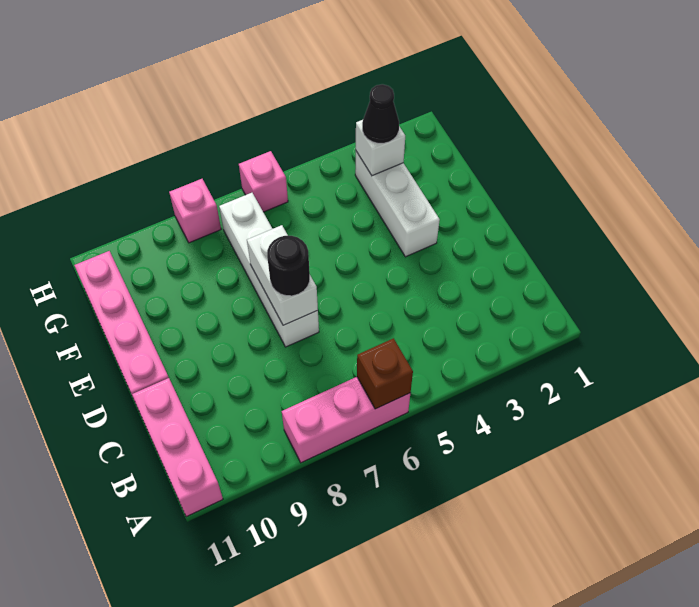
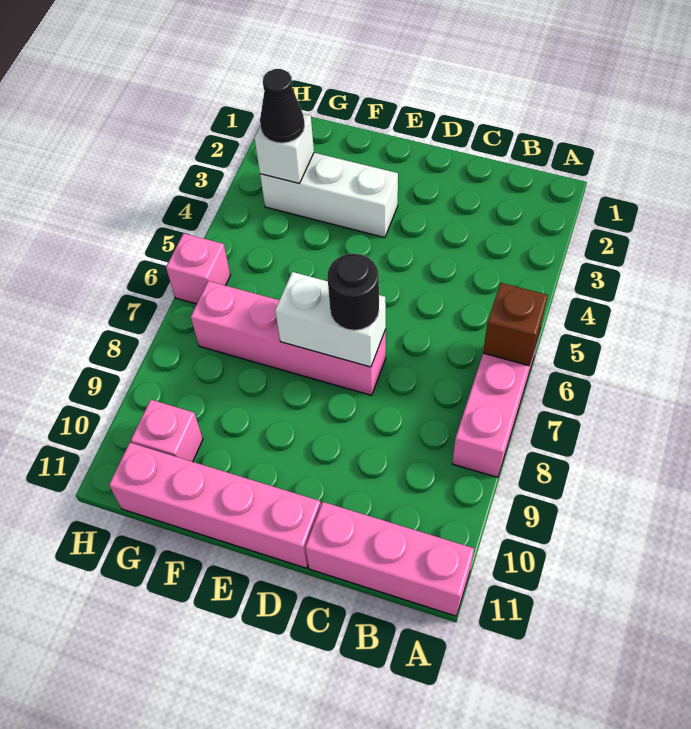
white brick D7:G7 level 1 -> pink brick D7:G7 level 1
pink brick H8 level 1 -> pink brick G10 level 1

